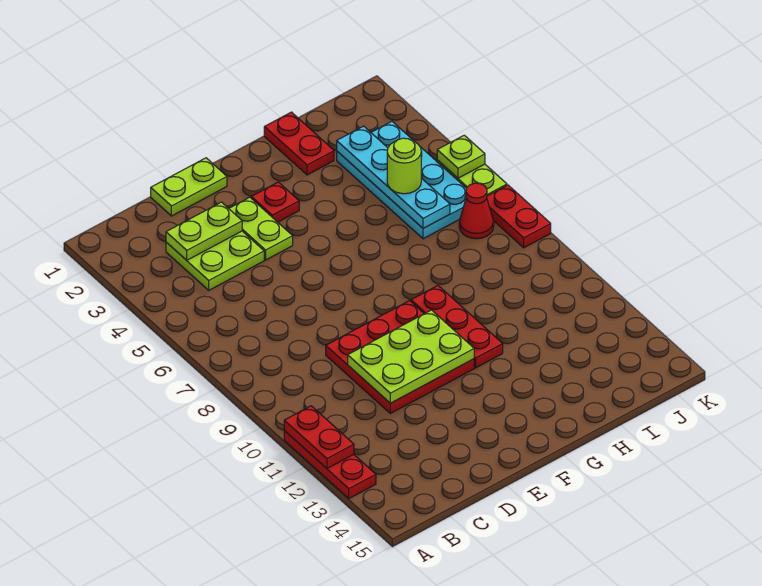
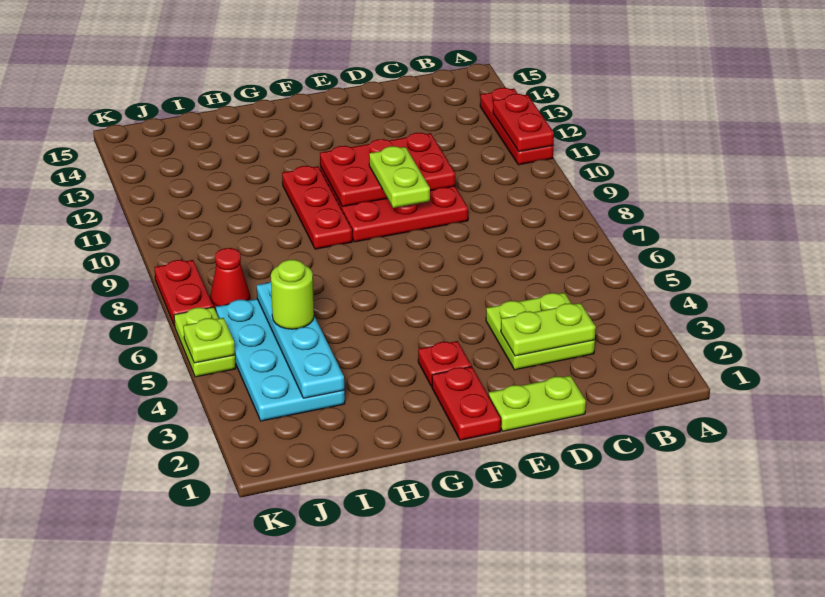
lime plate D10:F11 level 2 -> red plate D10:F11 level 2
lime plate E3:E4 level 1 -> lime plate E9:E10 level 3
red plate H1:H2 level 1 -> red plate F1:F2 level 1

